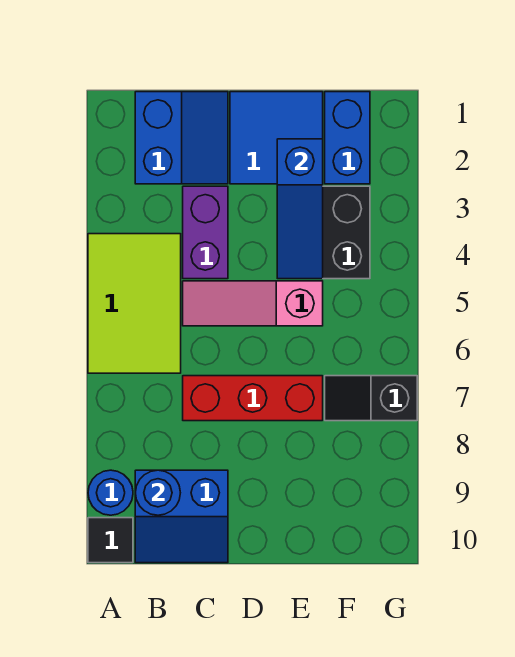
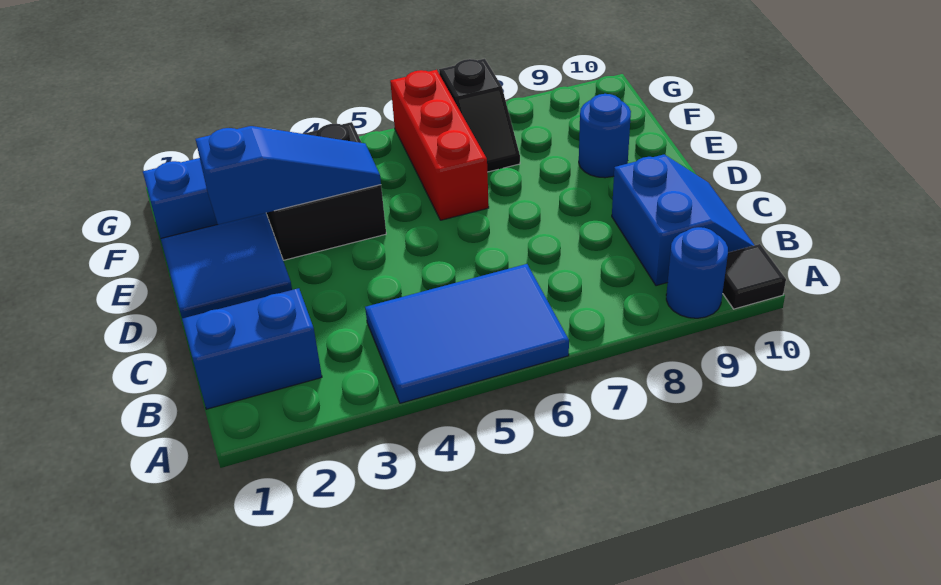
lime tile A4:B6 level 1 -> blue tile A4:B6 level 1
blue round brick B9 level 2 -> blue round brick E9 level 1
purple brick C3:C4 level 1 -> none
pink slope C5:E5 level 1 top E -> none
red brick C7:E7 level 1 -> red brick E6:G6 level 1

